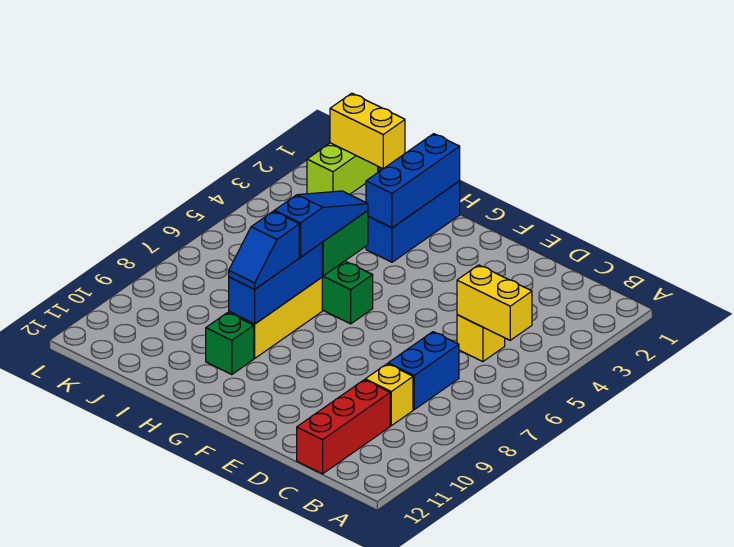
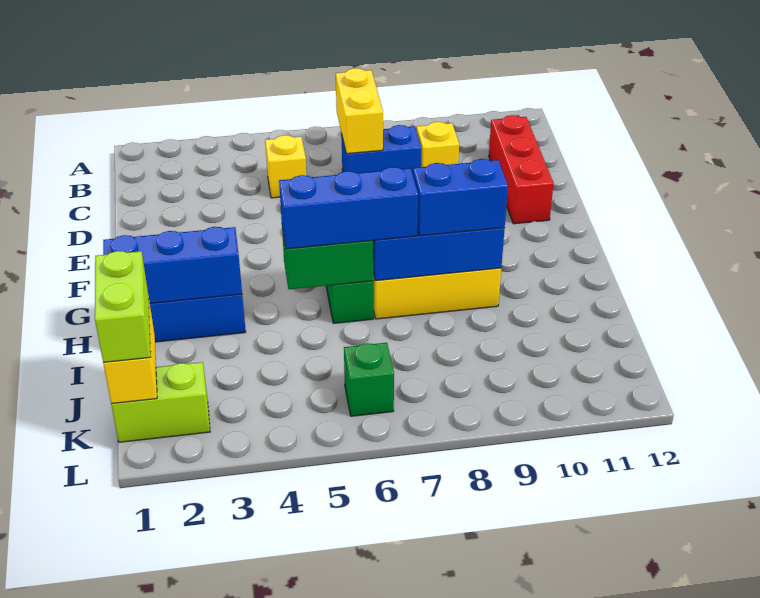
yellow brick B5:C5 level 2 -> yellow brick B7:C7 level 2
red brick C10:C12 level 1 -> red brick C11:E11 level 1
blue slope H5:H7 level 3 top 7 -> blue brick H5:H7 level 3
blue slope H8:H9 level 3 top 8 -> blue brick H8:H9 level 3
green brick H10 level 1 -> green brick K6 level 1
none -> lime brick J1:K1 level 3

